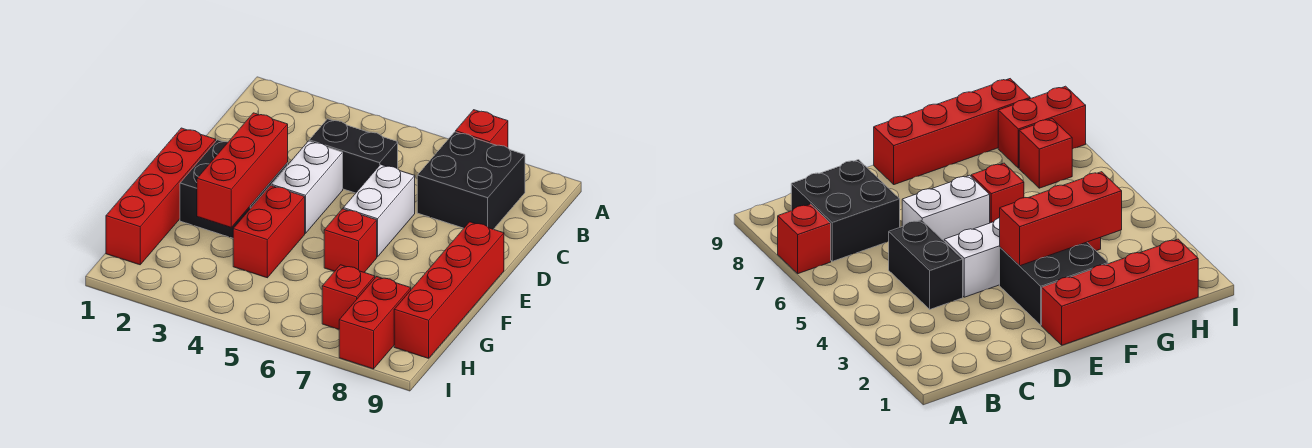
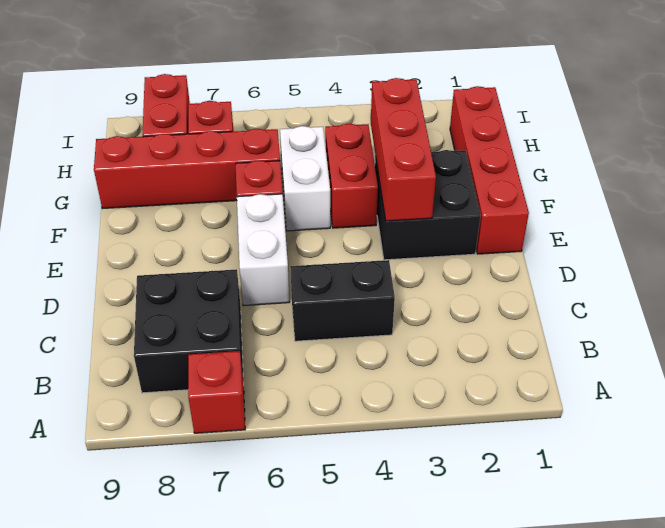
white brick D4:E4 level 1 -> white brick F5:G5 level 1
red brick E9:H9 level 1 -> red brick G6:G9 level 1

